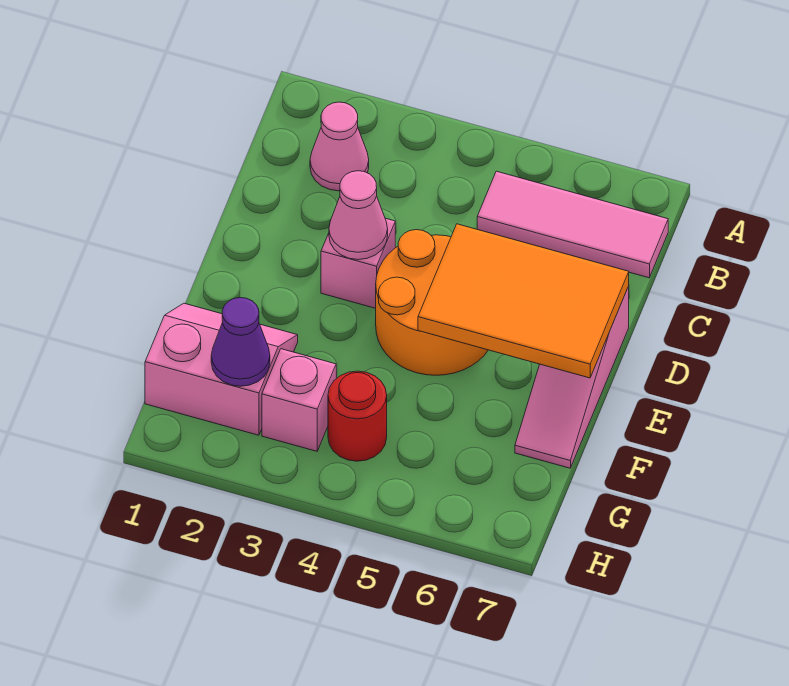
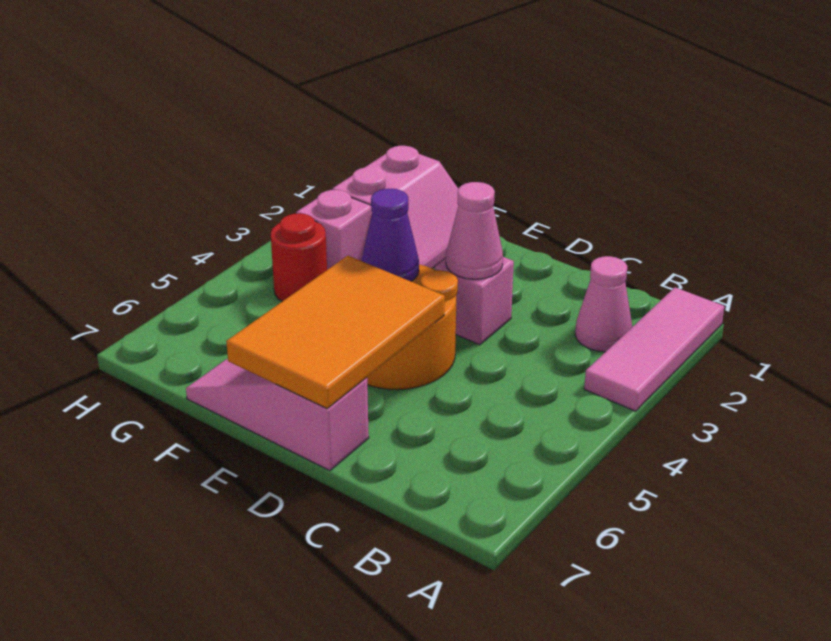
pink tile B5:B7 level 1 -> pink tile A1:A3 level 1
purple cone G2 level 2 -> purple cone E4 level 2

